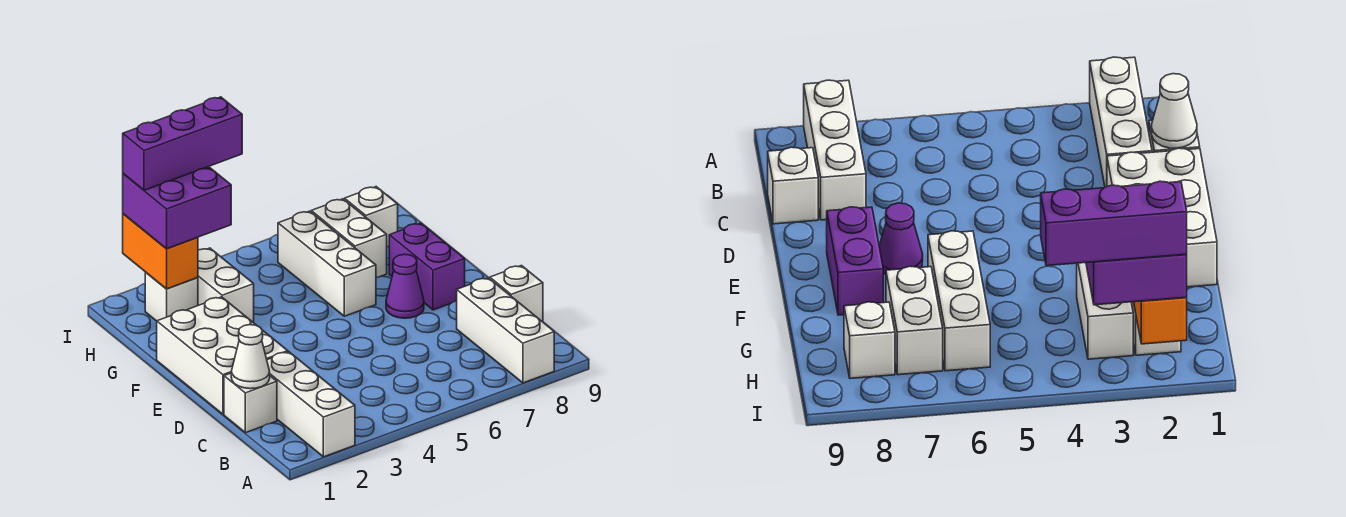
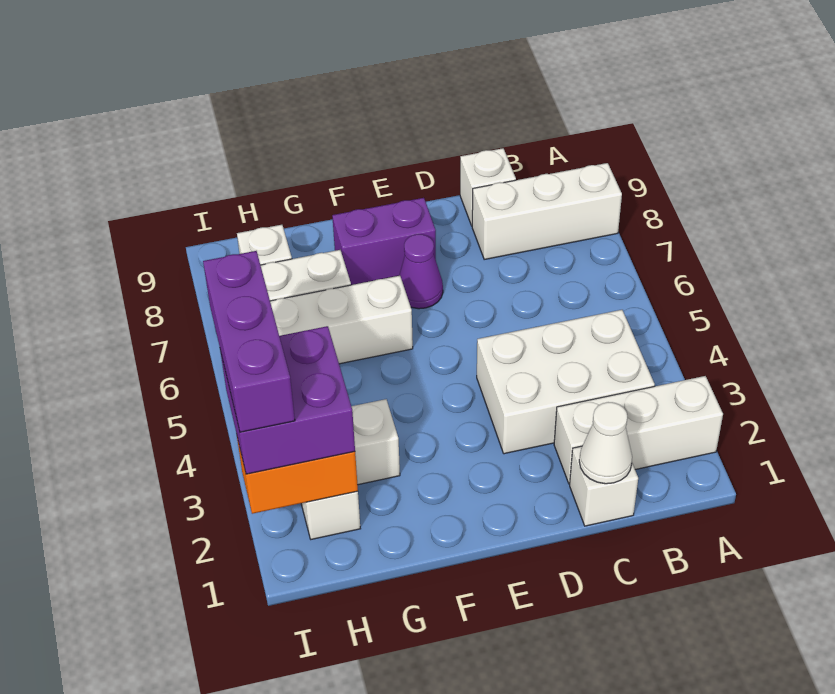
white brick D1:F2 level 1 -> white brick B3:D4 level 1

